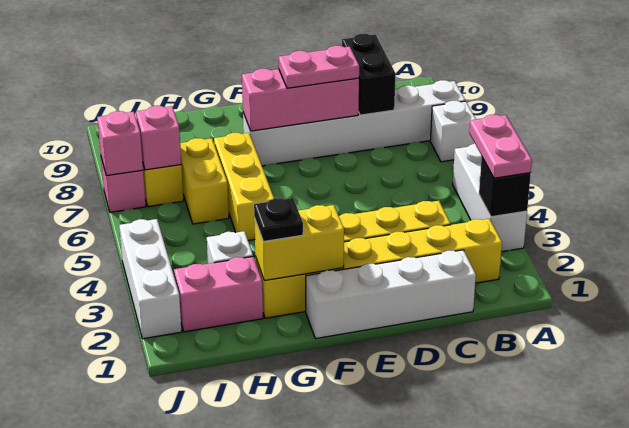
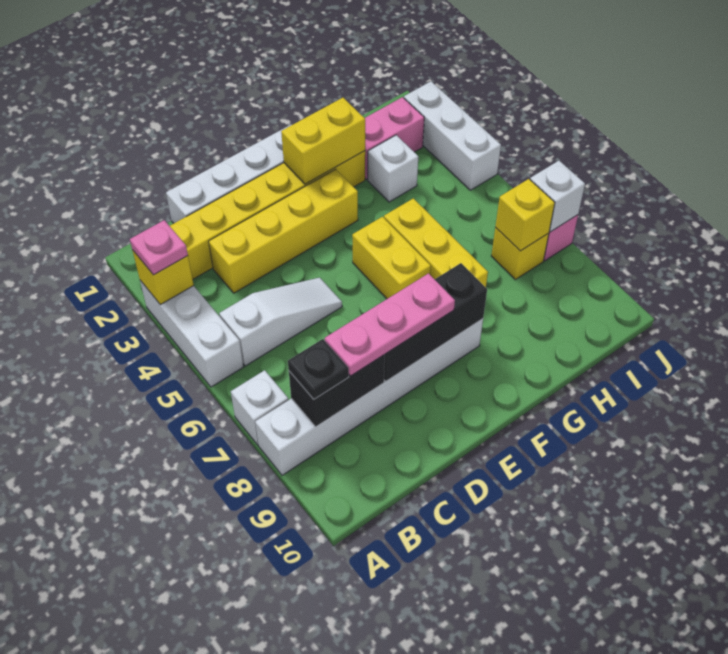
black brick A3 level 2 -> yellow brick A3 level 2
pink plate A3:A4 level 3 -> pink plate A3 level 3
none -> white slope B5:D5 level 1 top B
black brick C8:C9 level 2 -> black brick B8:C8 level 2
pink brick D8:F8 level 2 -> black brick D8:F8 level 2
pink plate D8:E8 level 3 -> pink plate C8:E8 level 3
black plate G2 level 3 -> black plate B8 level 3
yellow brick H6:H7 level 1 -> yellow brick F5:F6 level 1
pink brick I7 level 2 -> yellow brick I7 level 2
pink brick J7 level 2 -> white brick J7 level 2

